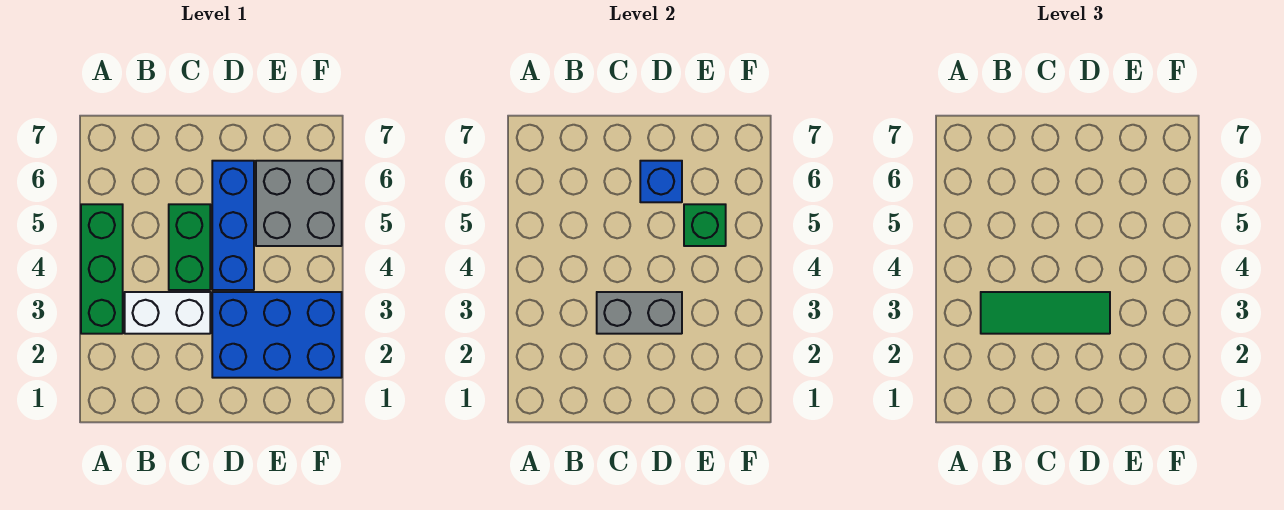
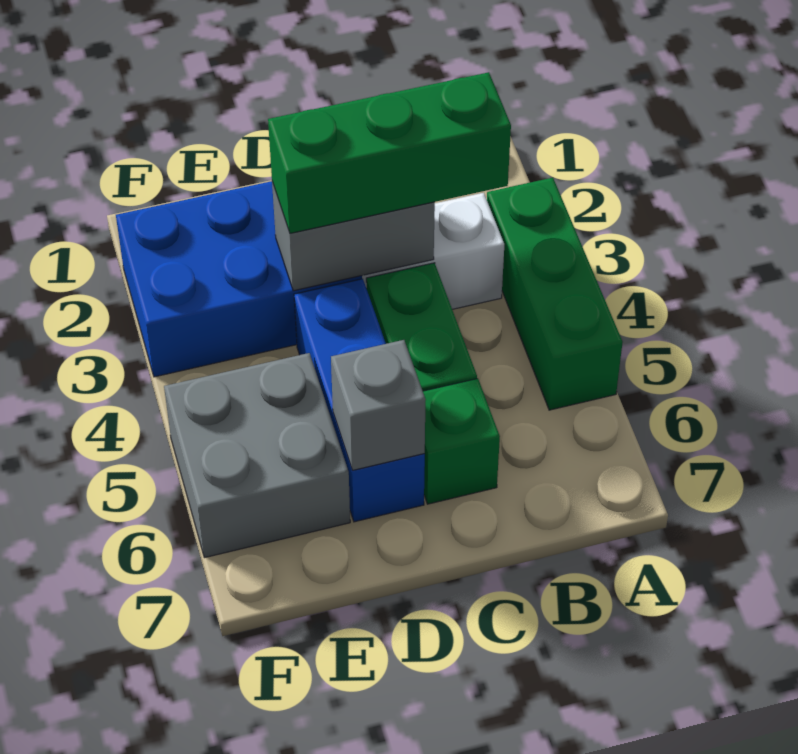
green tile B3:D3 level 3 -> green brick B3:D3 level 3
blue brick D6 level 2 -> grey brick D6 level 2
green brick E5 level 2 -> green brick C6 level 1

